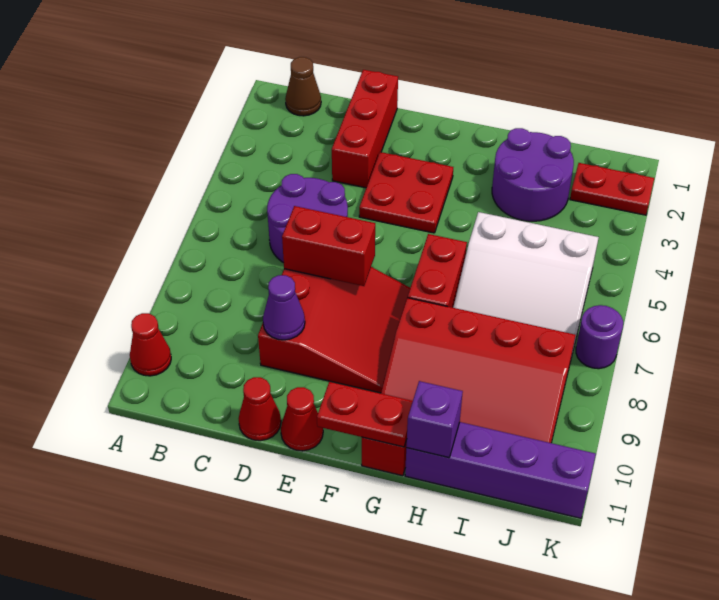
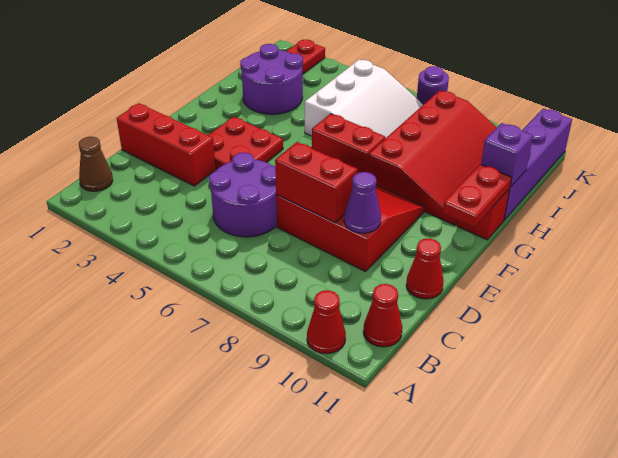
red brick D7:E7 level 2 -> red brick D7:D8 level 2
red cone E11 level 1 -> red cone B11 level 1

